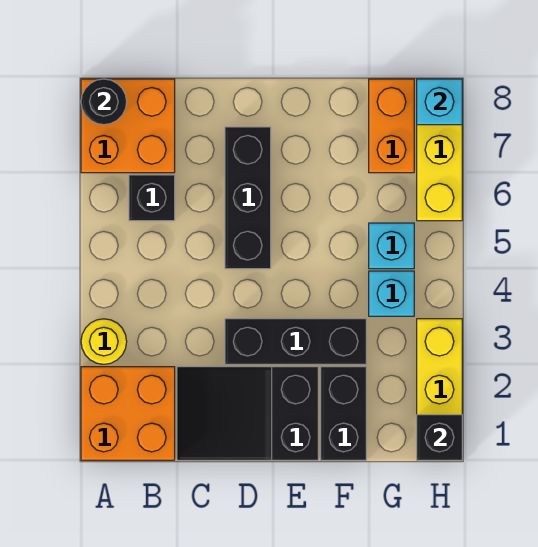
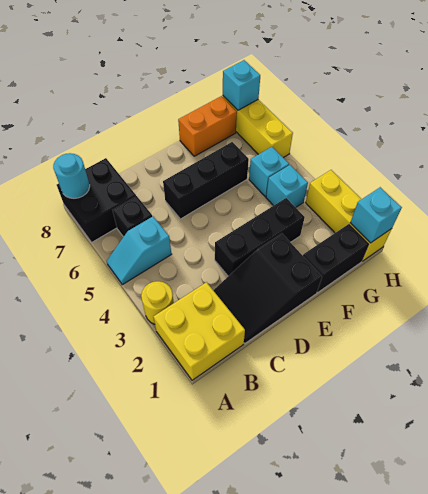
orange brick A1:B2 level 1 -> yellow brick A1:B2 level 1
none -> cyan slope A5:B5 level 1 top B
orange brick A7:B8 level 1 -> black brick A7:B8 level 1
black round brick A8 level 2 -> cyan round brick A8 level 2
black brick D5:D7 level 1 -> black brick D6:F6 level 1
black brick F1:F2 level 1 -> black brick F1:G1 level 1
orange brick G7:G8 level 1 -> orange brick F8:G8 level 1
black brick H1 level 2 -> cyan brick H1 level 2

